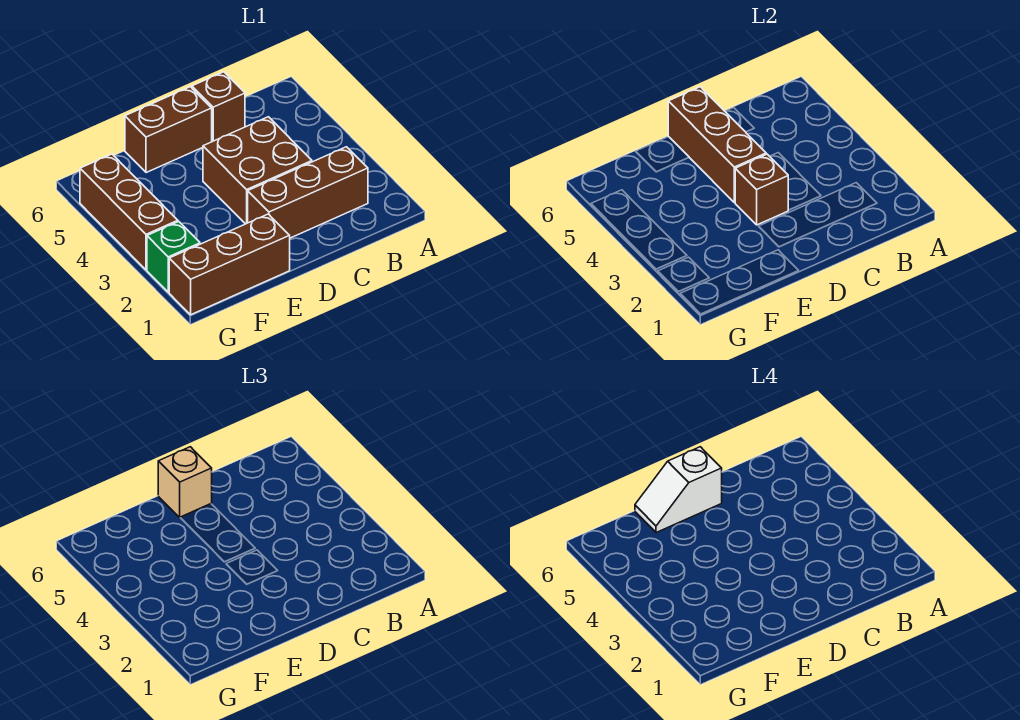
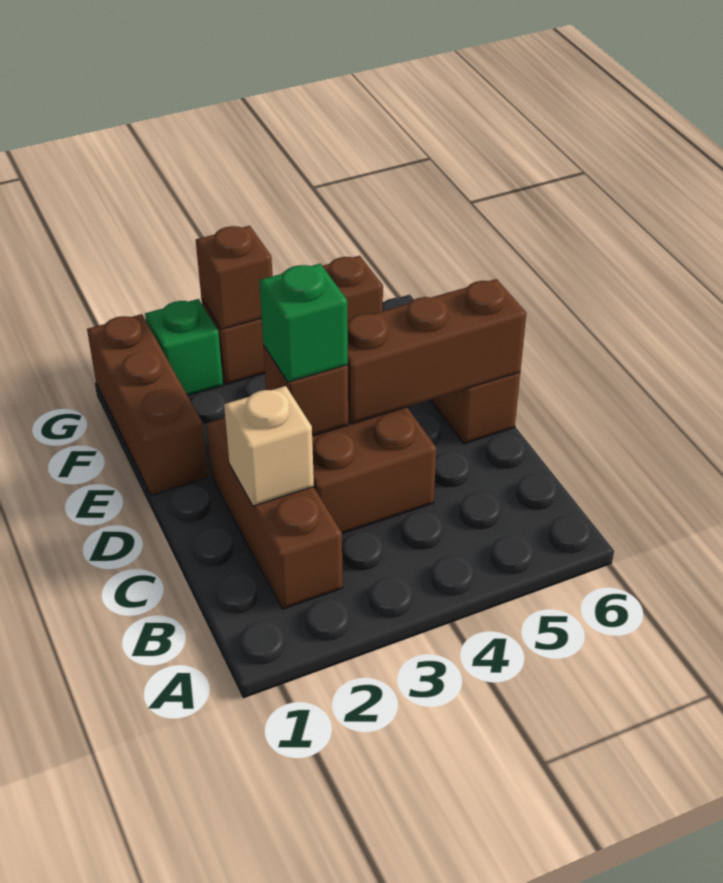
brown brick C6 level 1 -> brown brick G3 level 2
none -> green brick D3 level 3
tan brick D6 level 3 -> tan brick C2 level 2
white slope D6:E6 level 4 top D -> none

